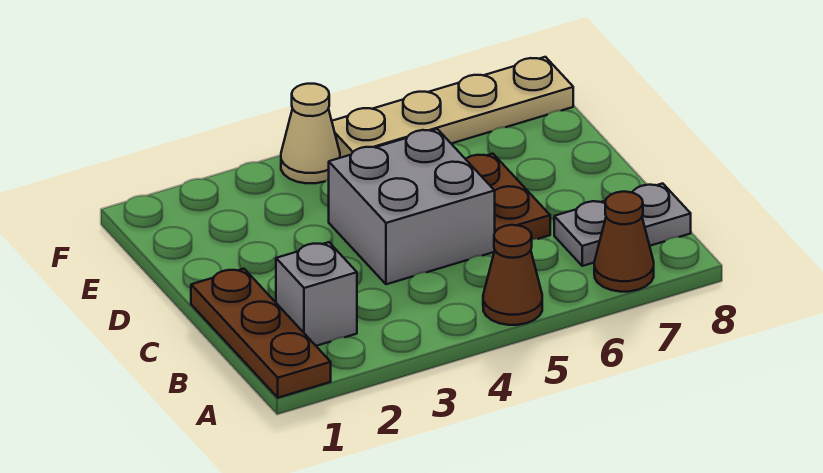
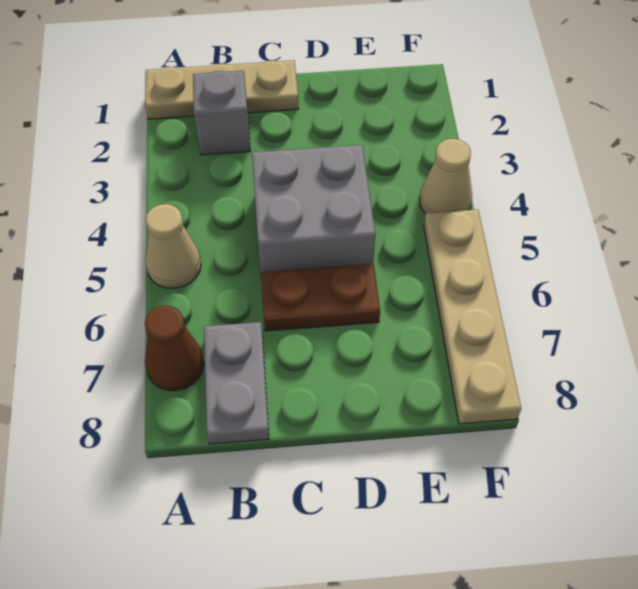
brown plate A1:C1 level 1 -> tan plate A1:C1 level 1
brown cone A5 level 1 -> tan cone A5 level 1

